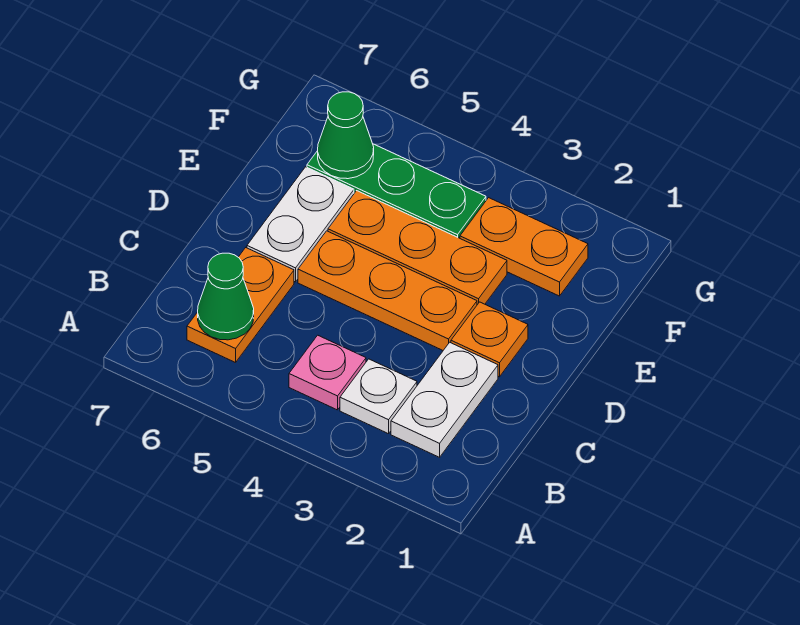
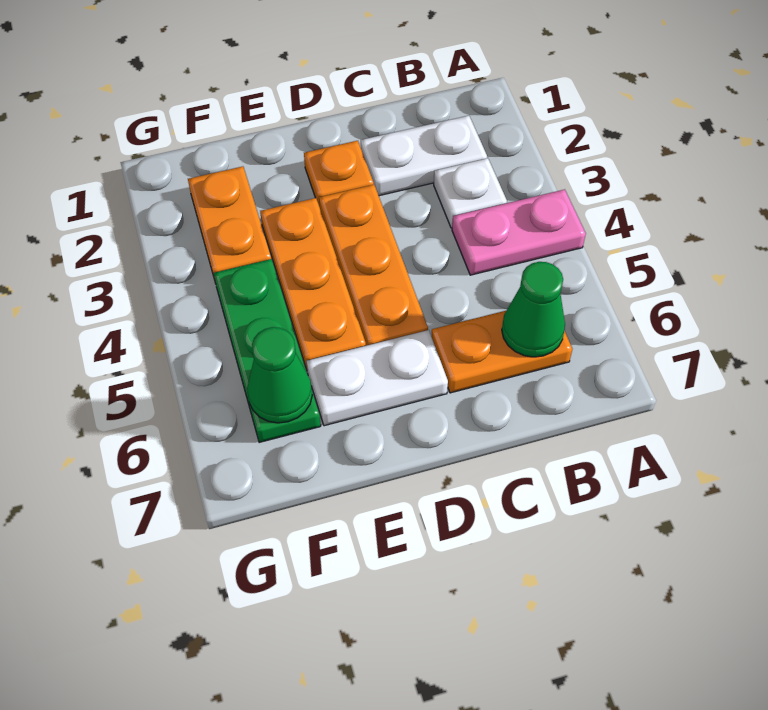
pink plate B4 level 1 -> pink plate A4:B4 level 1

